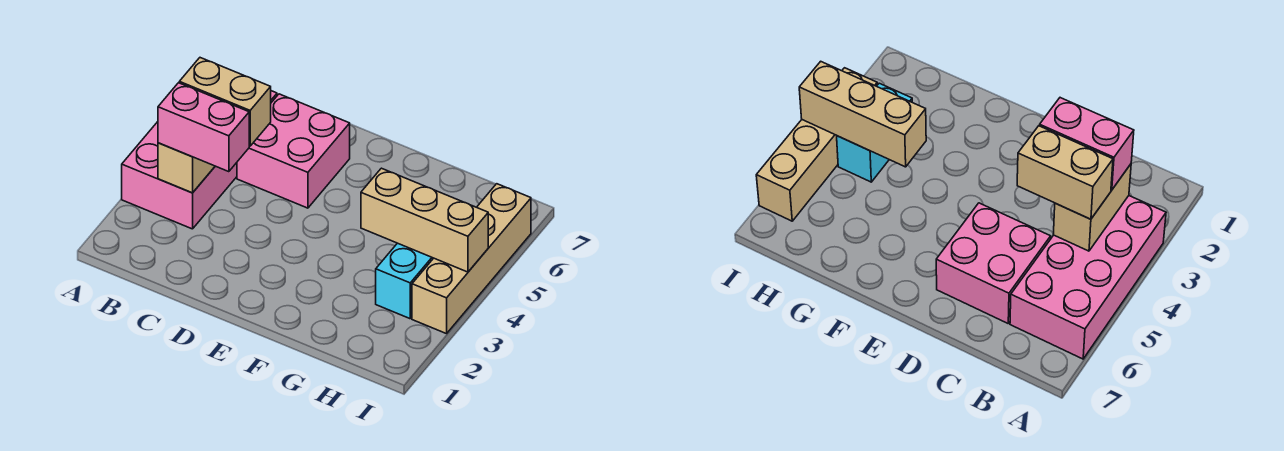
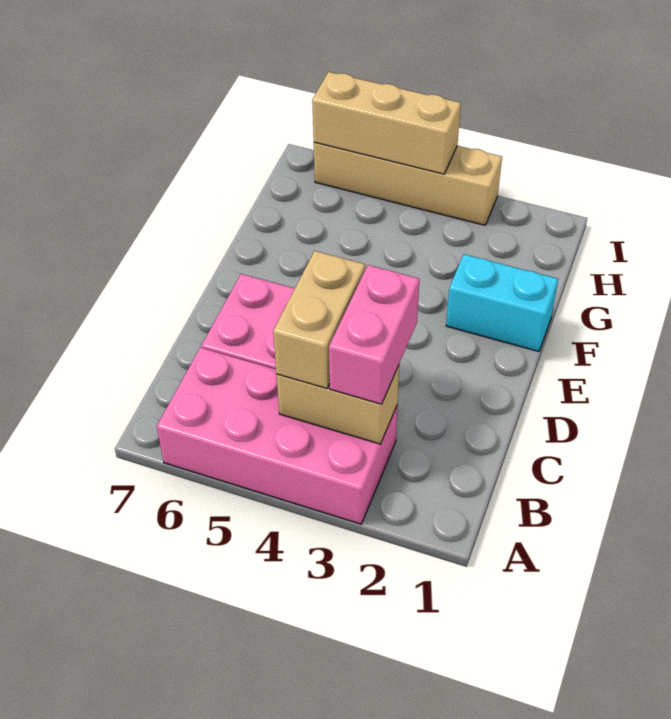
tan brick G4:I4 level 2 -> tan brick I4:I6 level 2
cyan brick H3:H4 level 1 -> cyan brick F1:F2 level 1

